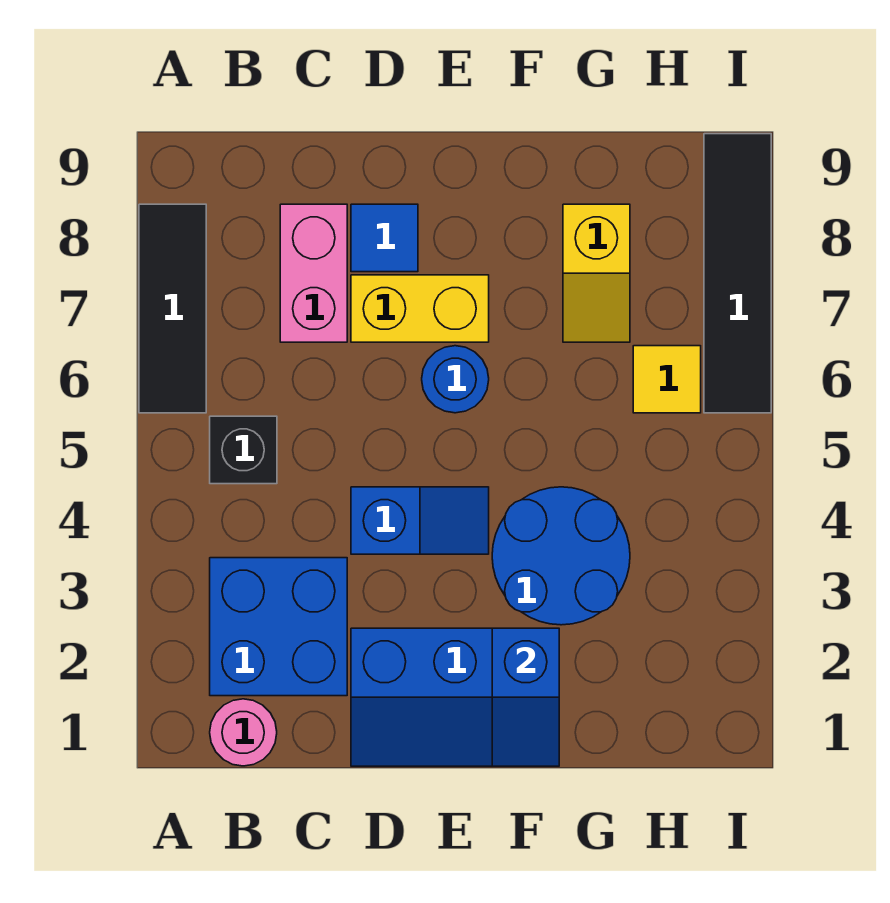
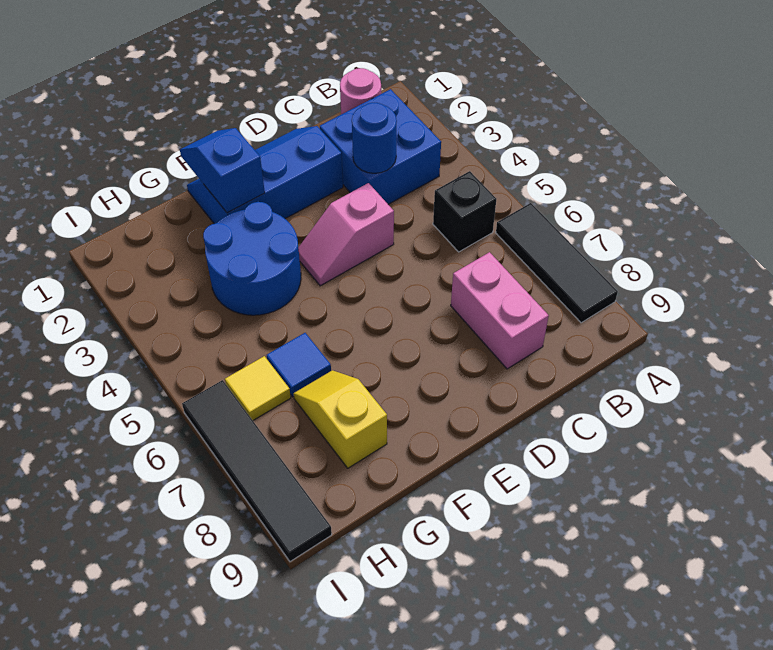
blue slope D4:E4 level 1 top D -> pink slope D4:E4 level 1 top D
yellow brick D7:E7 level 1 -> none
blue tile D8 level 1 -> blue tile G6 level 1
blue round brick E6 level 1 -> blue round brick C3 level 2

